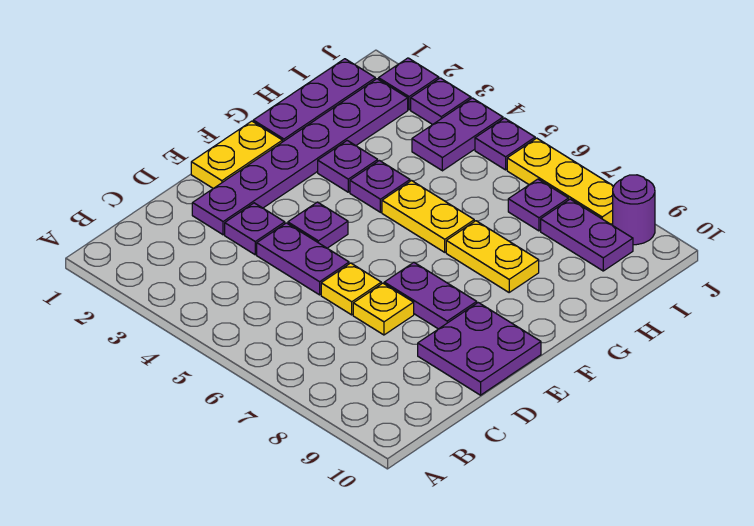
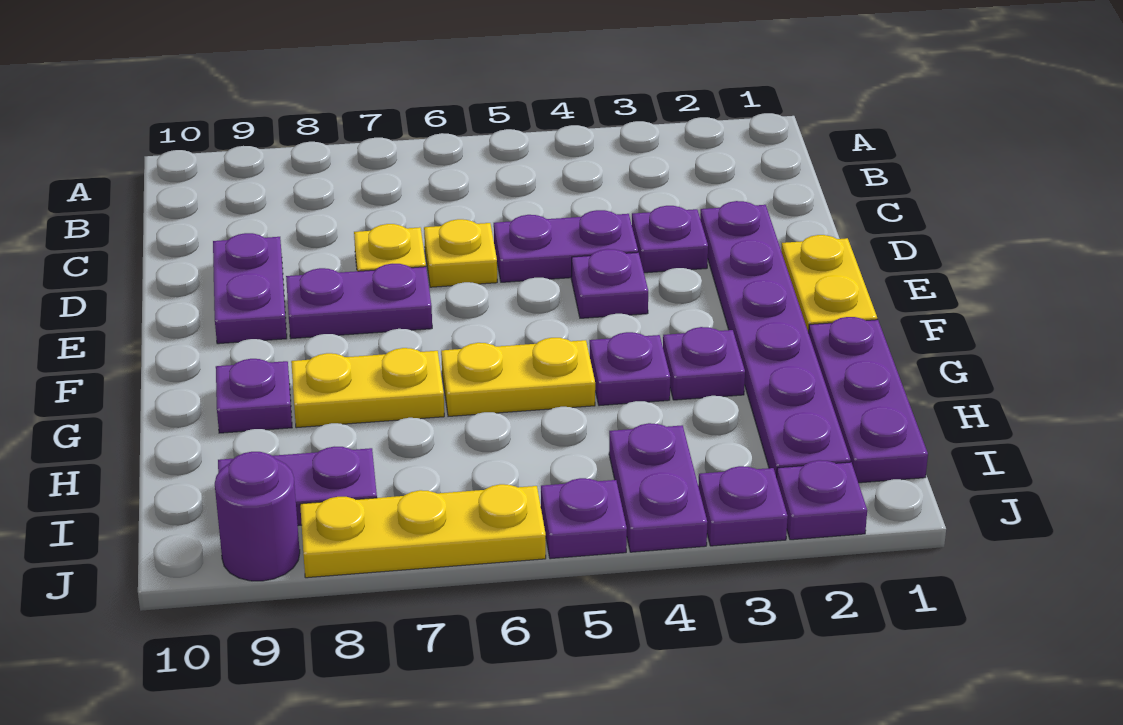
purple plate D9:E10 level 1 -> purple plate D9:E9 level 1
purple plate I7 level 1 -> purple plate G9 level 1

